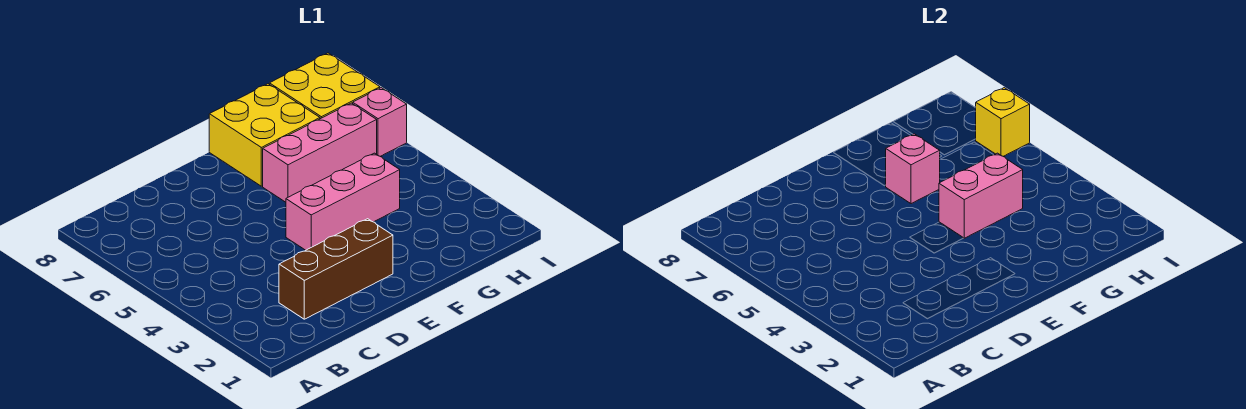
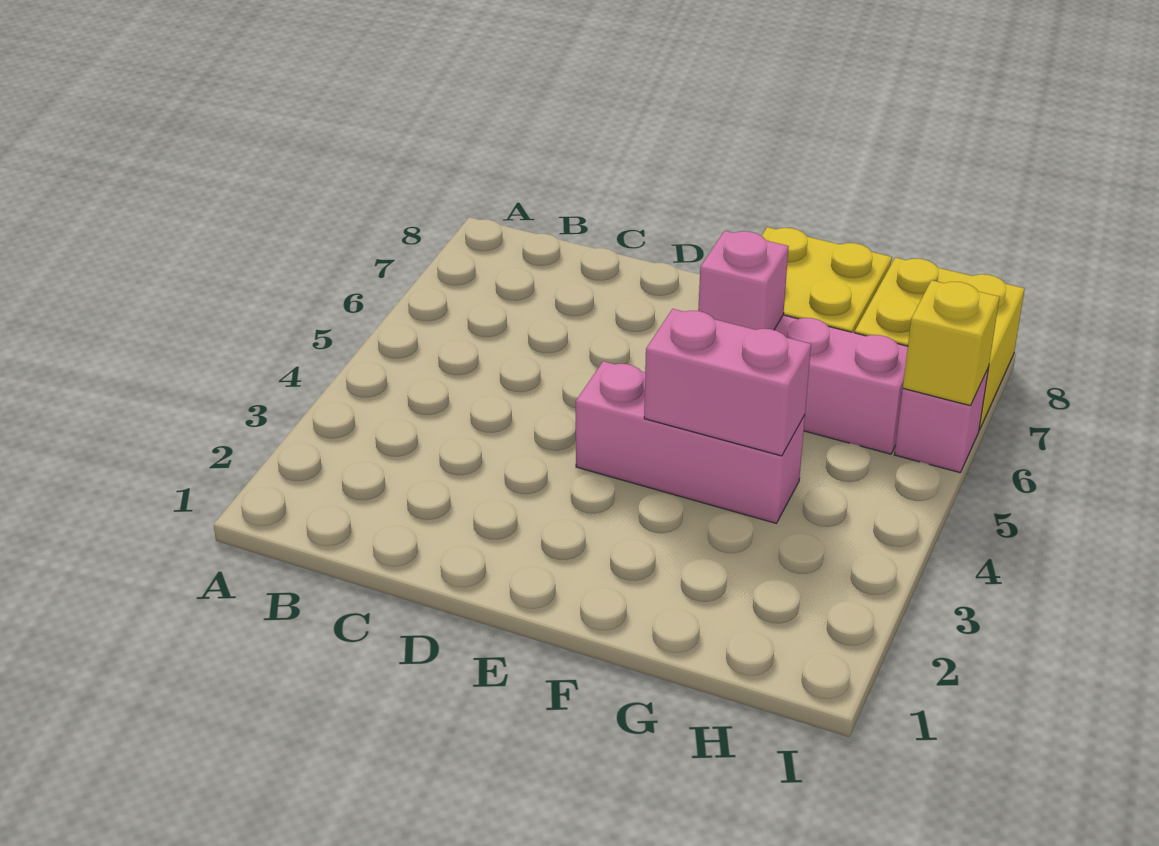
brown brick C2:E2 level 1 -> none

